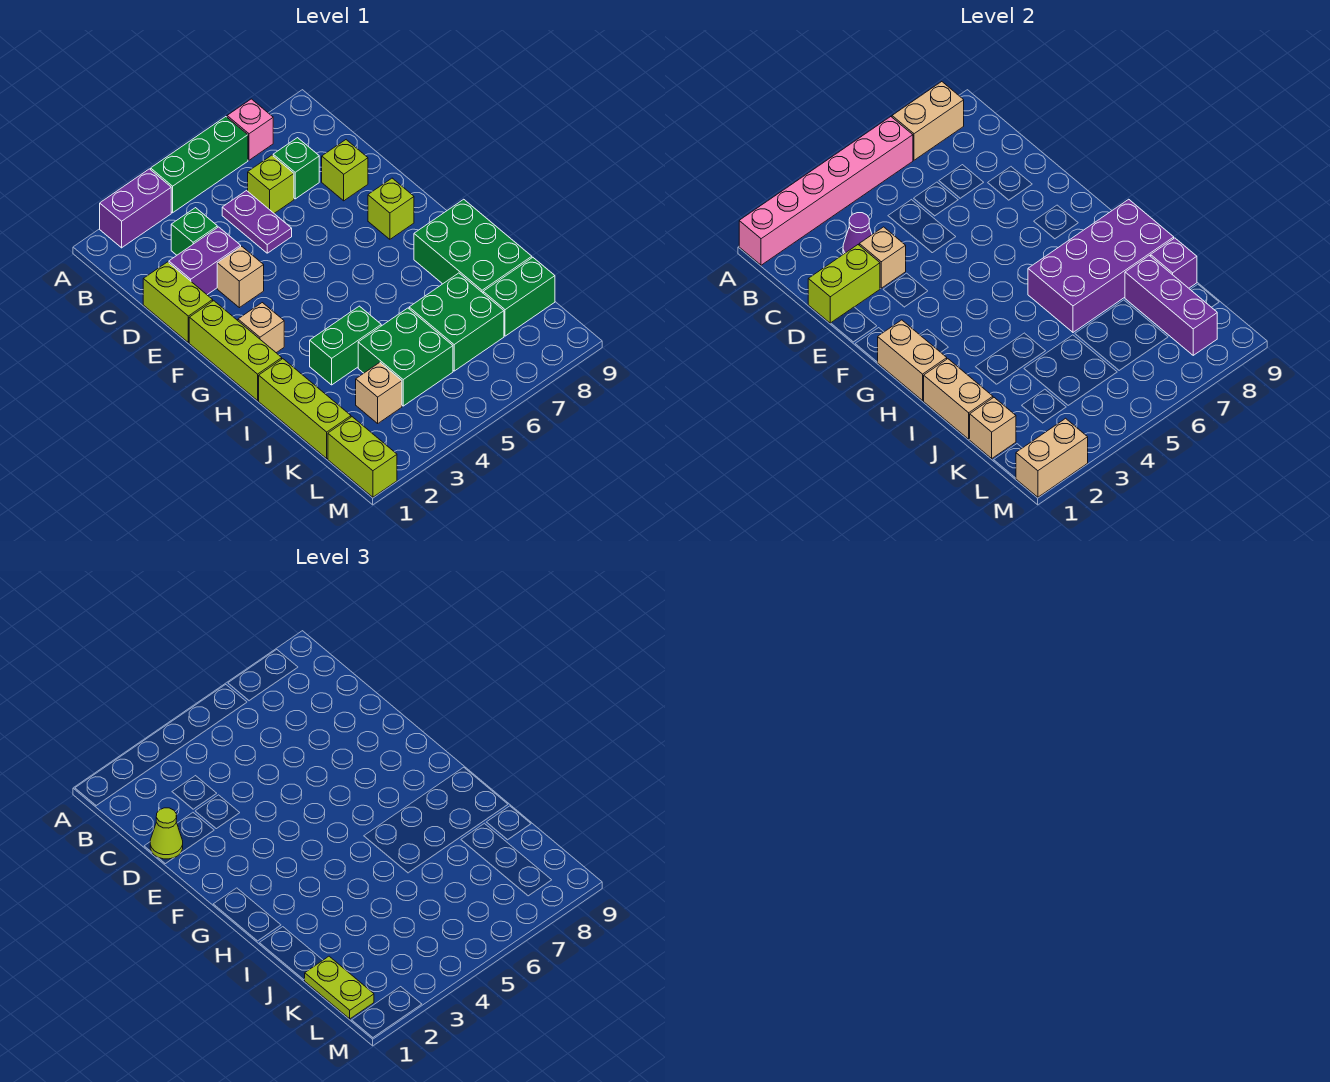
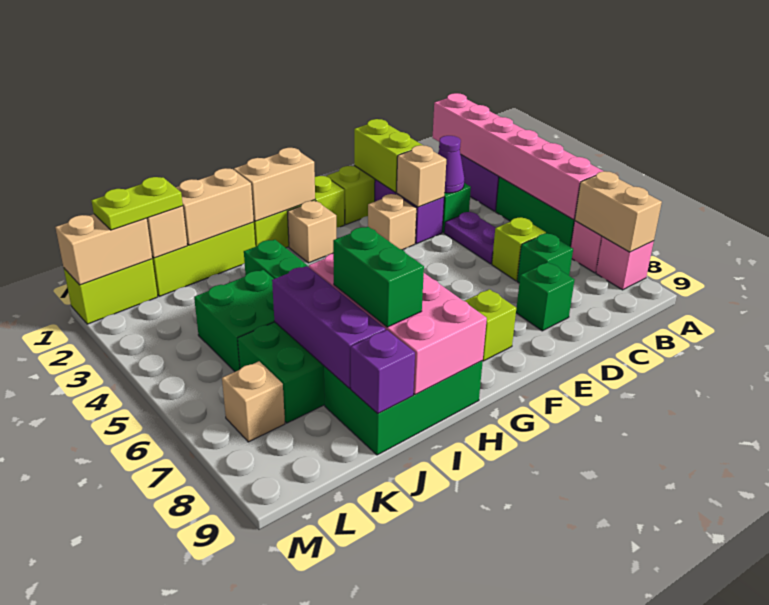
none -> pink brick A8 level 1
purple plate C5:D5 level 1 -> purple plate C4:C5 level 1
lime cone D1 level 3 -> none
lime brick D8 level 1 -> green brick D8 level 1
purple brick H6:I9 level 2 -> pink brick H6:I9 level 2
purple brick J8:L8 level 2 -> purple brick J6:J8 level 2
tan brick K3 level 1 -> tan brick L7 level 1
green brick K8:K9 level 1 -> green brick I7:I8 level 3
tan brick M1:M2 level 2 -> tan brick L1:M1 level 2

